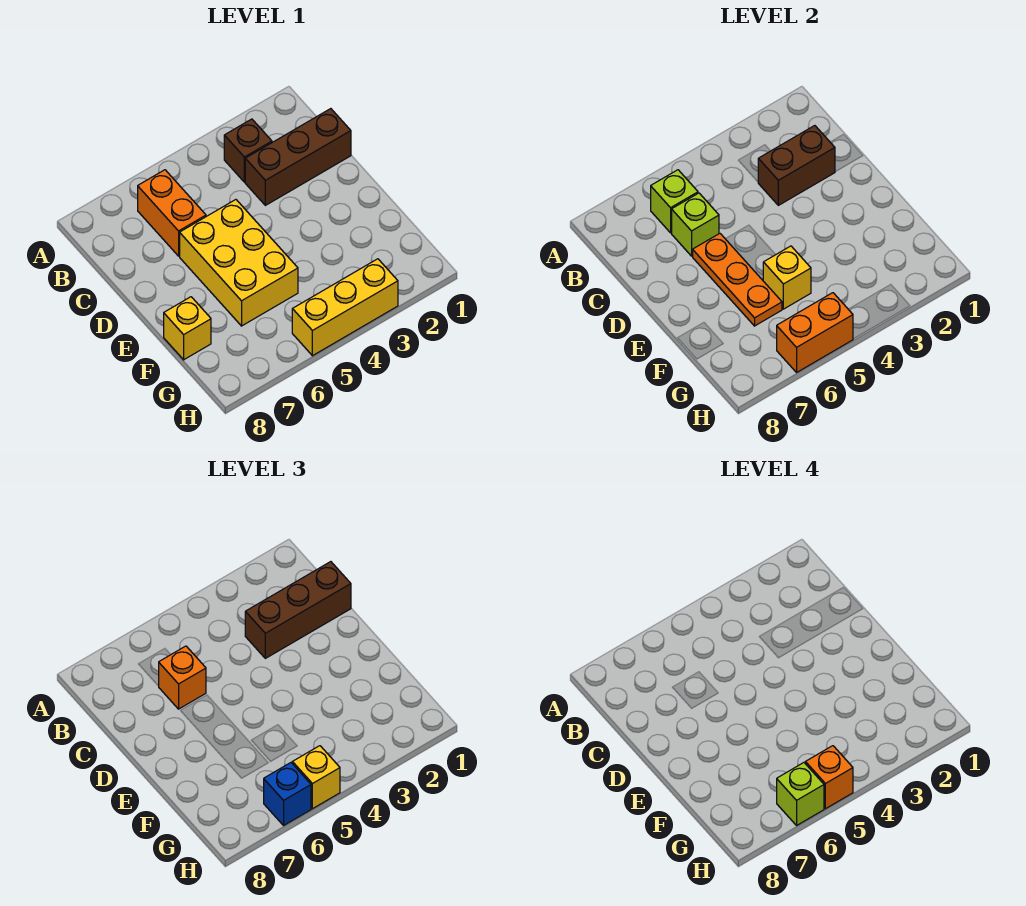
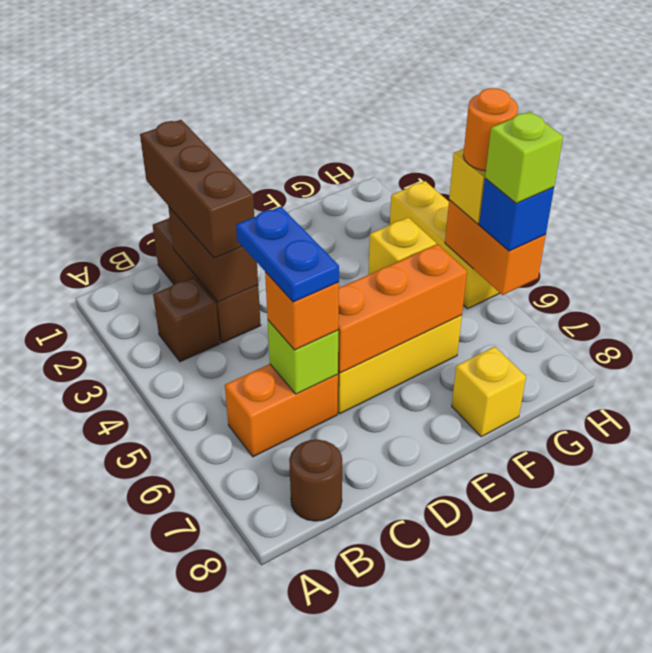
lime brick B6 level 2 -> none
none -> brown round brick B8 level 1
none -> blue plate C5:C6 level 4
orange plate D6:F6 level 2 -> orange brick D6:F6 level 2
orange brick H5 level 4 -> orange round brick H5 level 4

